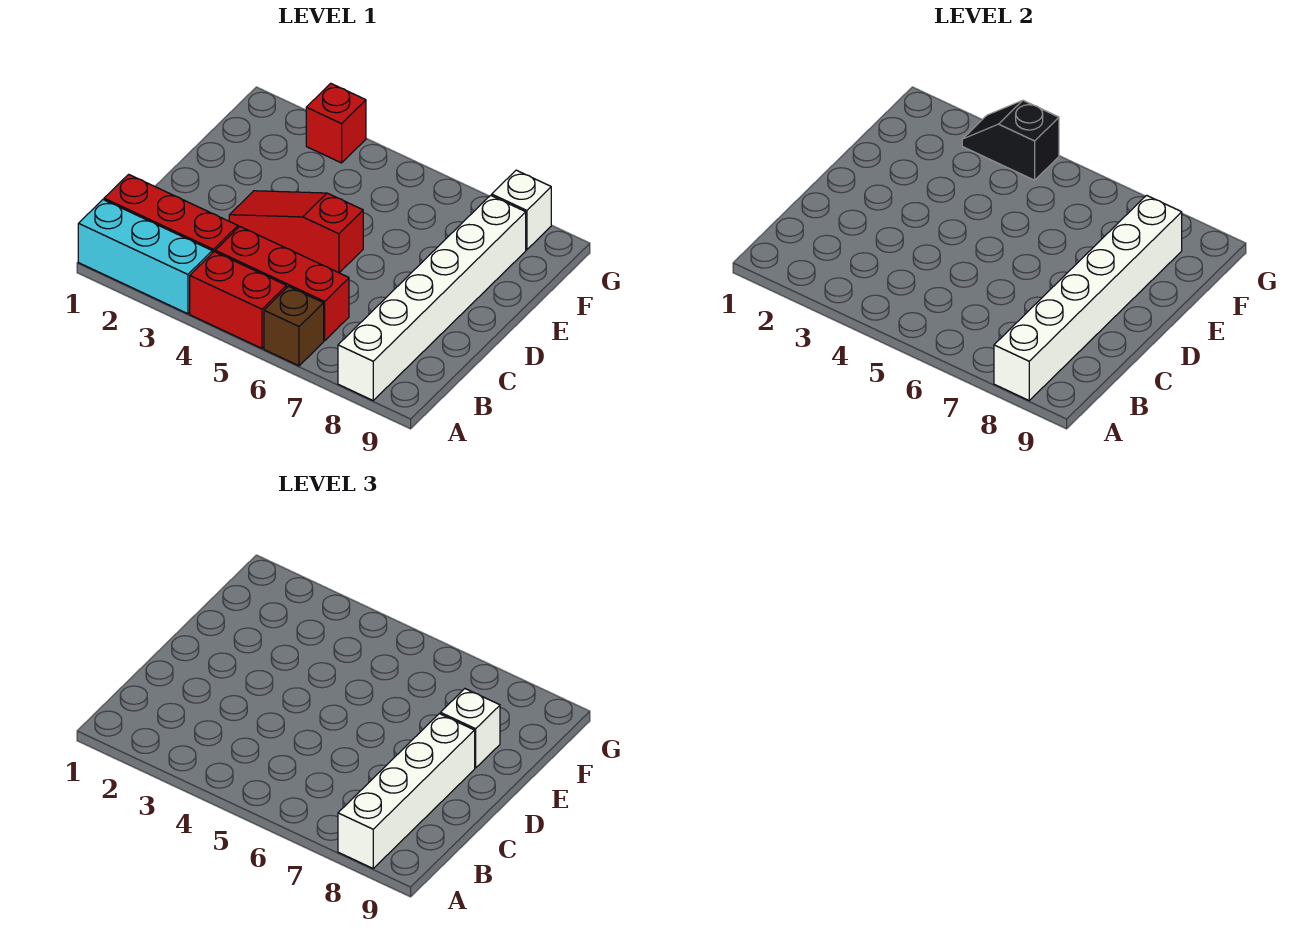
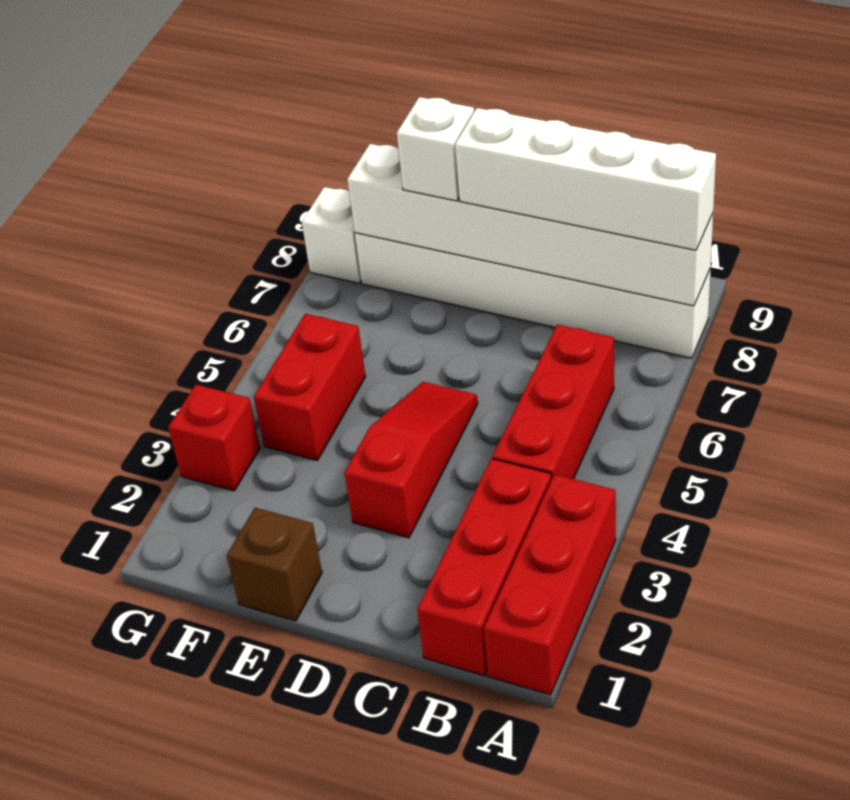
cyan brick A1:A3 level 1 -> red brick A1:A3 level 1
red brick A4:A5 level 1 -> red brick F4:F5 level 1
brown brick A6 level 1 -> brown brick E1 level 1
red slope D3:D5 level 1 top 5 -> red slope D3:D5 level 1 top 3
black slope G3:G4 level 2 top 4 -> none

